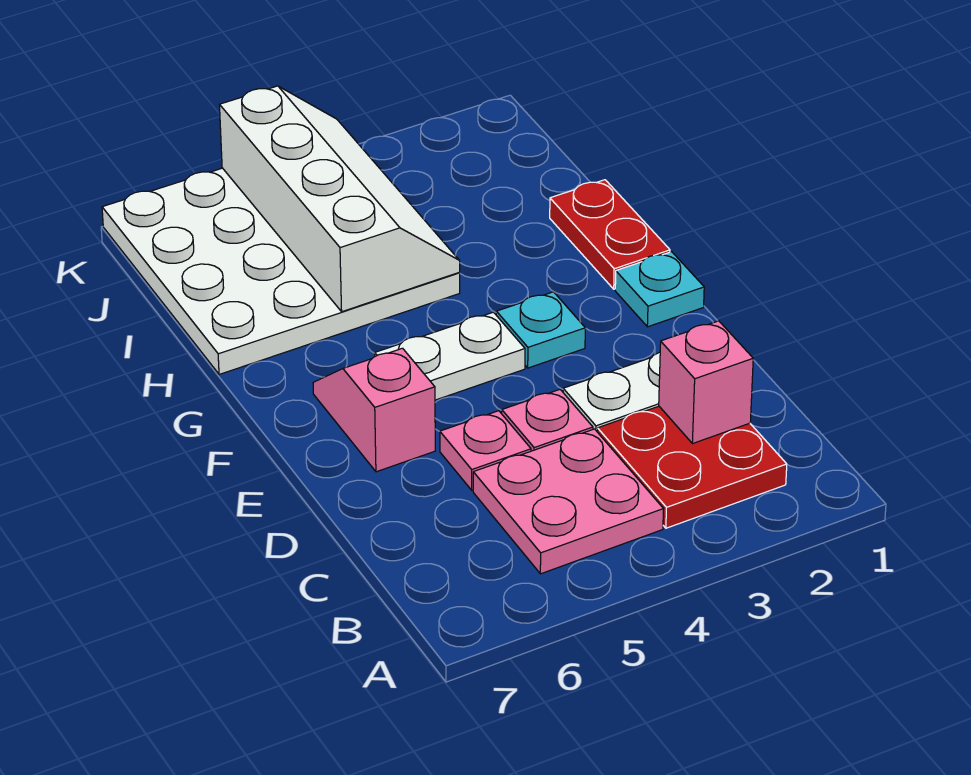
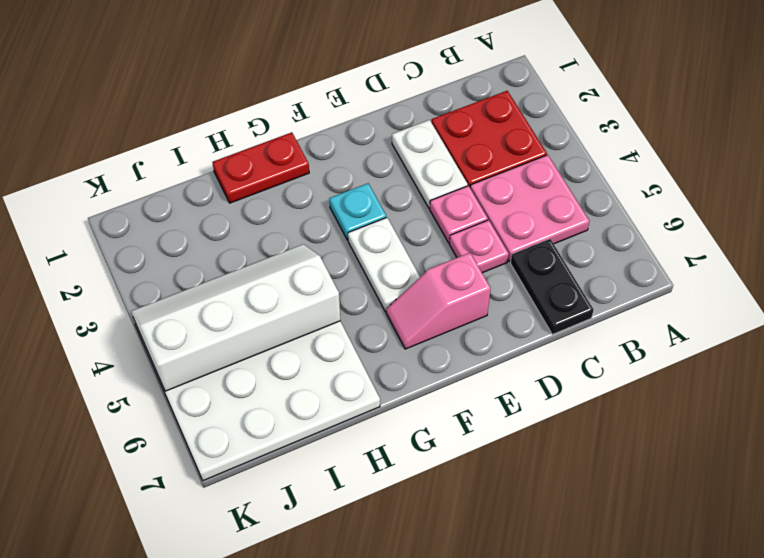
pink brick C2 level 2 -> none
none -> black plate C6:C7 level 1
cyan plate F1 level 1 -> none

